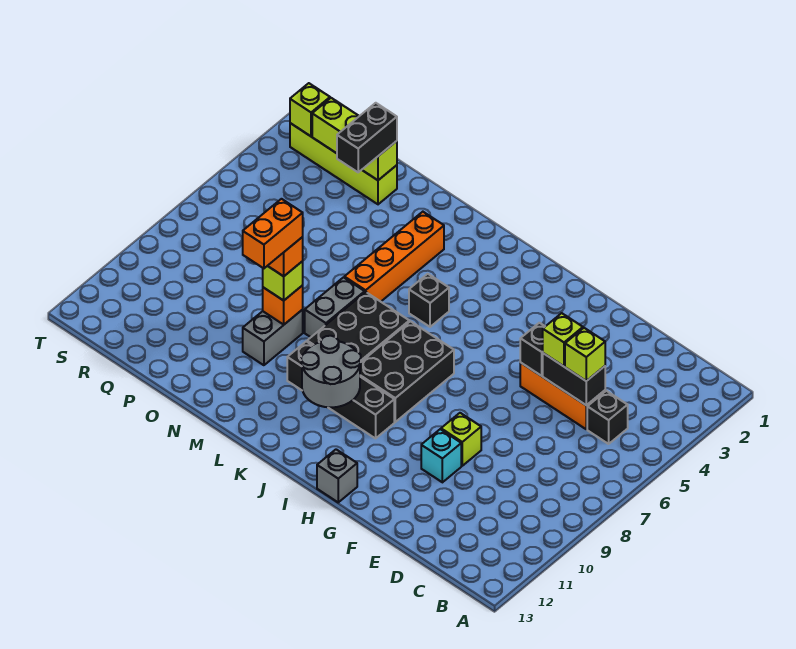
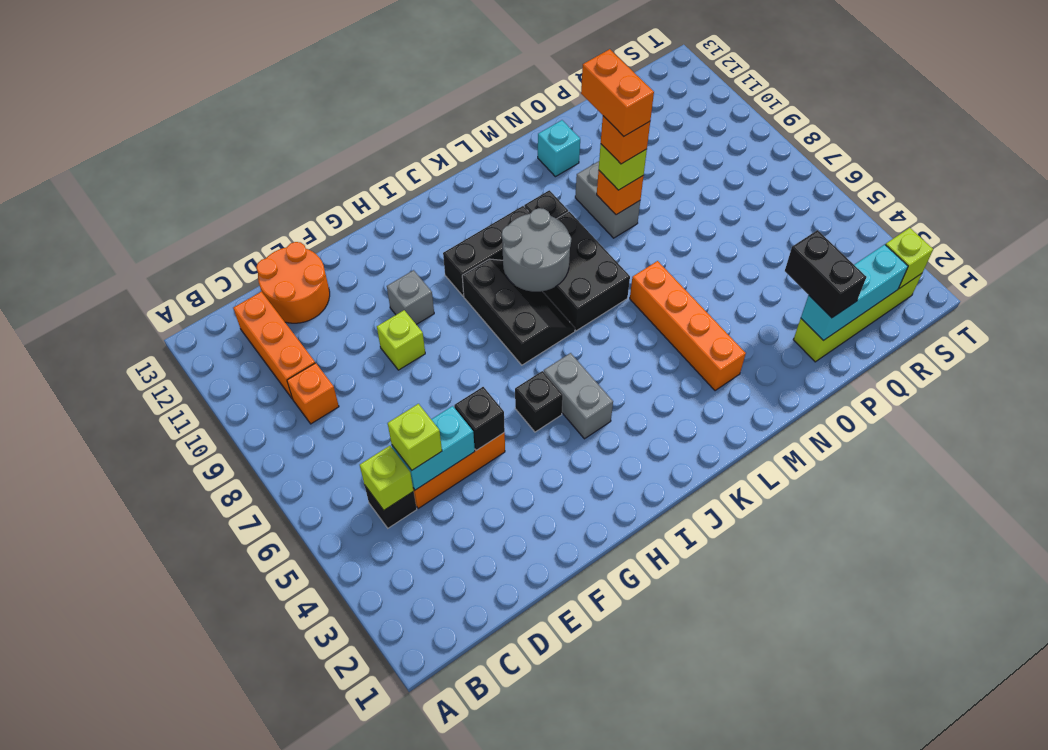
none -> orange brick C9 level 1
none -> orange brick C10:C12 level 1
black brick D5:E5 level 2 -> cyan brick D5:E5 level 2
none -> orange round brick D12:E13 level 1
lime brick E5 level 3 -> lime brick C5 level 2
cyan brick F10 level 1 -> cyan brick N12 level 1
grey brick H13 level 1 -> grey brick G10 level 1
black brick I7:J9 level 1 -> black slope I7:J9 level 1 top I
grey round brick J10:K11 level 2 -> grey round brick J8:K9 level 2
black brick K5 level 1 -> black brick H5 level 1
grey brick M7:M8 level 1 -> grey brick I4:I5 level 1
lime brick P2:R2 level 2 -> cyan brick P2:R2 level 2

